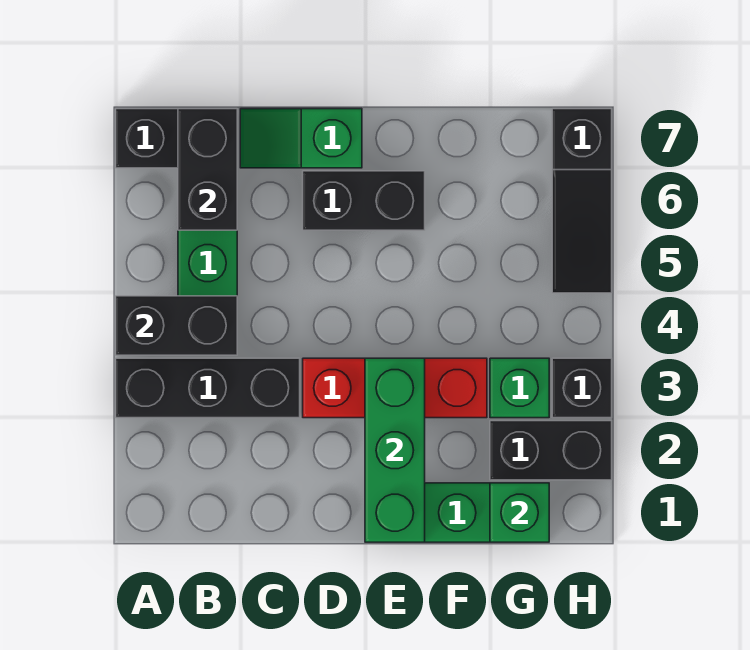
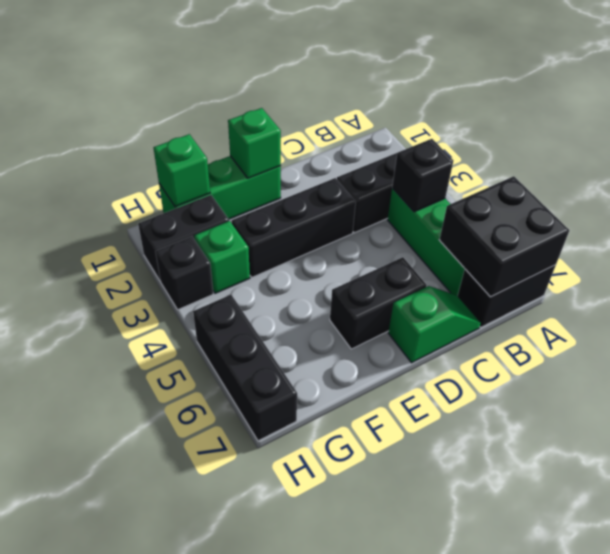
black brick A4:B4 level 2 -> black brick B4 level 2
black brick B6:B7 level 2 -> black brick A6:B7 level 2
red brick D3:F3 level 1 -> black brick D3:F3 level 1
green brick E1:E3 level 2 -> green brick E1 level 2
black slope H5:H7 level 1 top 7 -> black brick H5:H7 level 1

